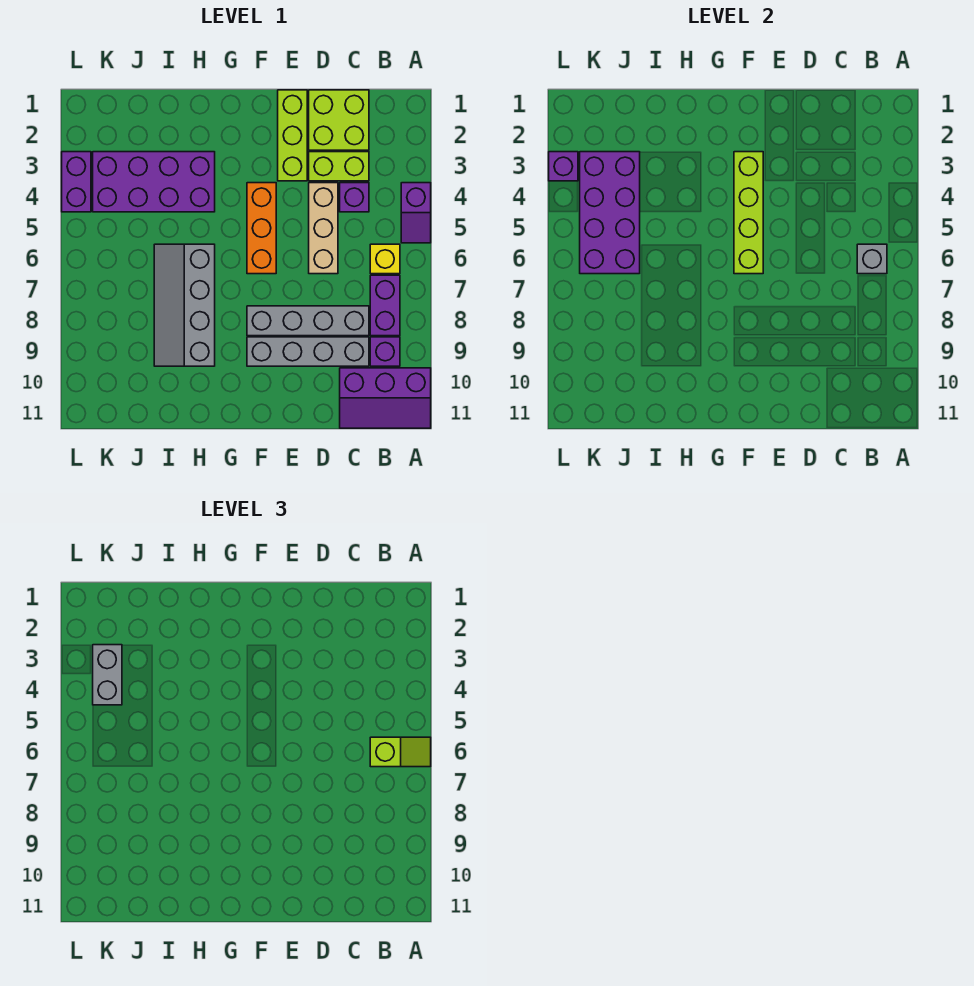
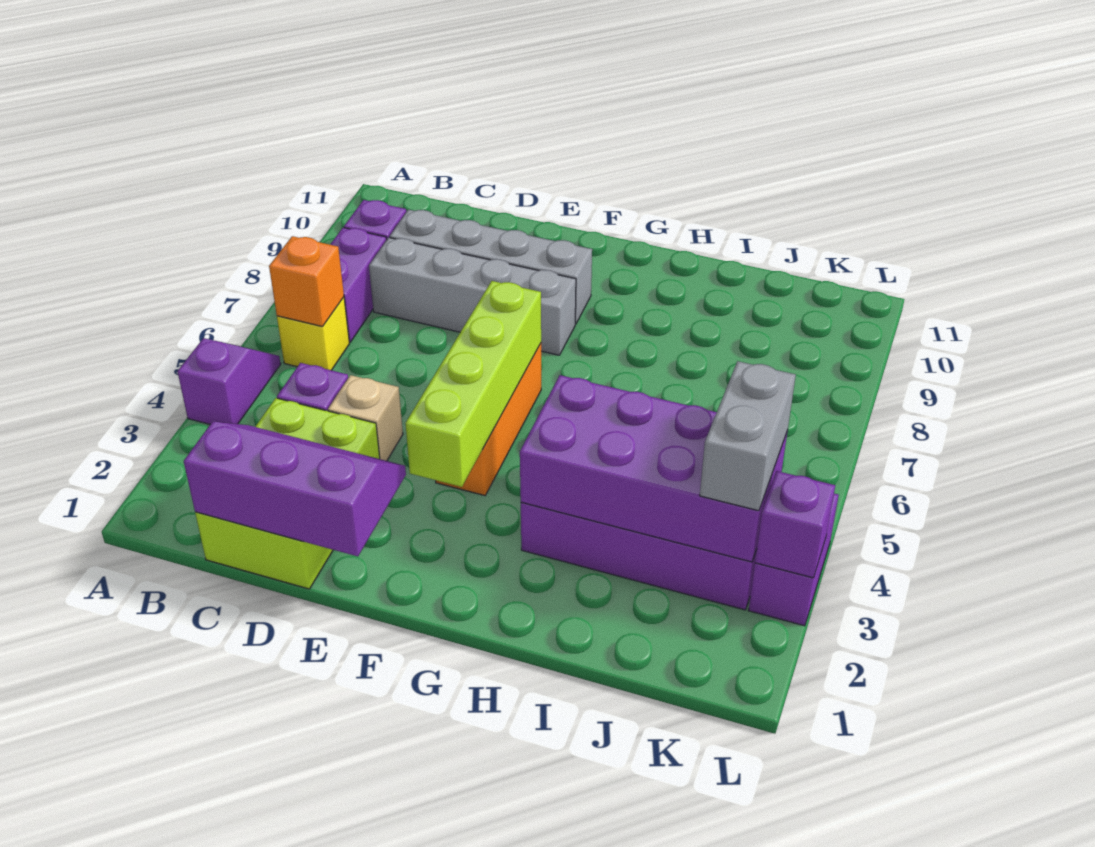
lime slope A6:B6 level 3 top B -> none
purple slope A10:C11 level 1 top 10 -> purple slope C1:E2 level 2 top 1
grey brick B6 level 2 -> orange brick B6 level 2
tan brick D4:D6 level 1 -> tan brick D4 level 1
lime brick E1:E3 level 1 -> none
grey slope H6:I9 level 1 top H -> none
purple brick J3:K6 level 2 -> purple brick H3:K4 level 2

